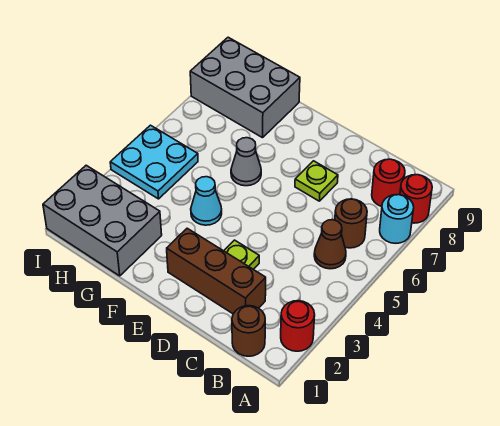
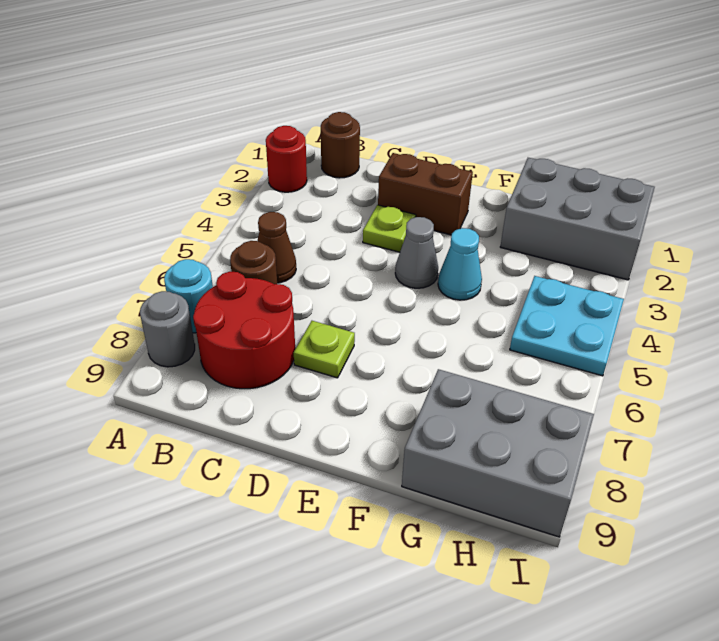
red round brick A8 level 1 -> grey round brick A8 level 1
red round brick B8 level 1 -> red round brick B7:C8 level 1
brown brick C2:E2 level 1 -> brown brick D2:E2 level 1
grey cone F6 level 1 -> grey cone E4 level 1

